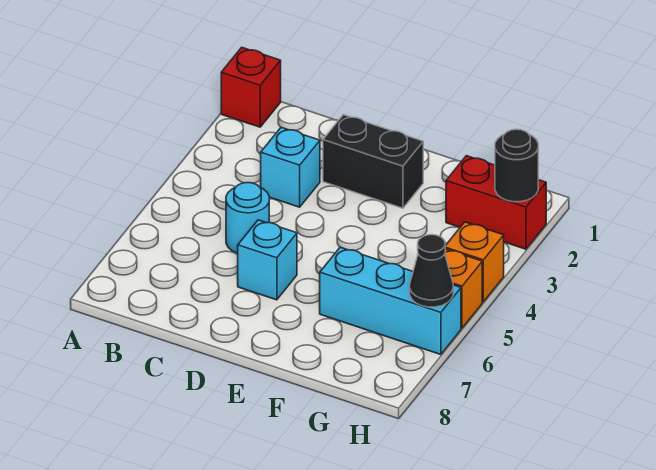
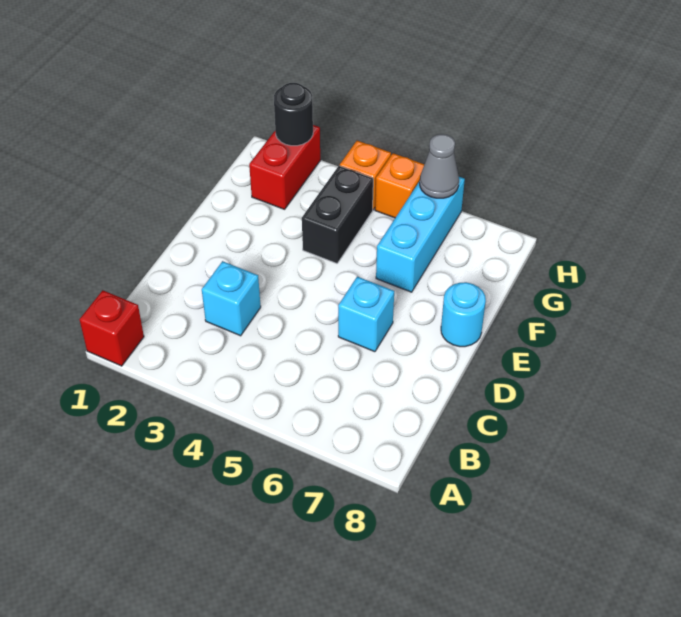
cyan round brick C5 level 1 -> cyan round brick E8 level 1
black brick D2:E2 level 1 -> black brick F4:G4 level 1
black cone H6 level 2 -> grey cone H6 level 2

